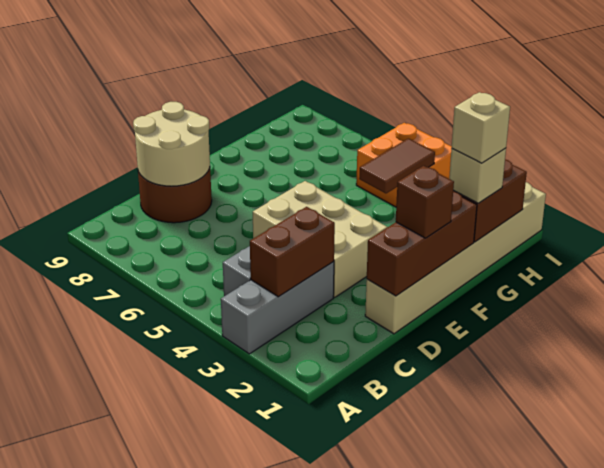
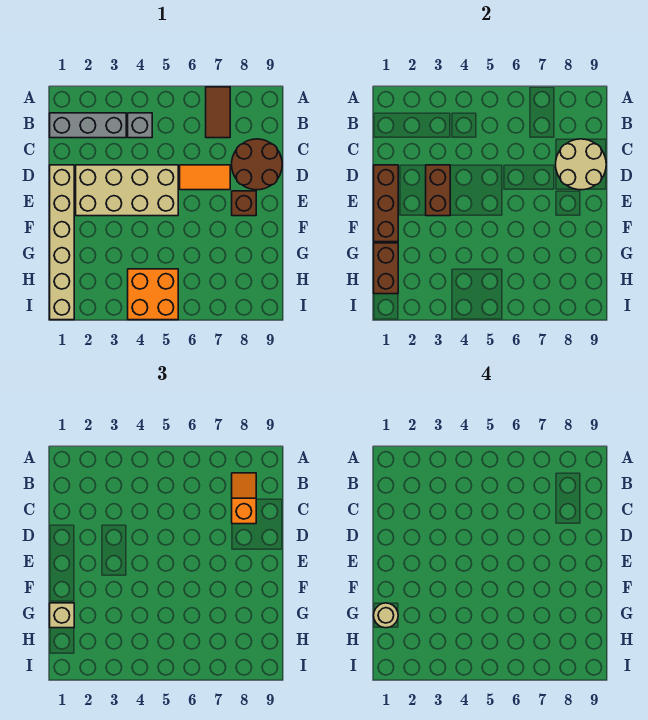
grey brick A3:C3 level 1 -> grey brick B1:B3 level 1
brown brick B3:C3 level 2 -> brown brick D3:E3 level 2
none -> orange slope B8:C8 level 3 top C
tan brick D3:E5 level 1 -> tan brick D2:E5 level 1
none -> orange tile D6:D7 level 1
brown brick E1 level 3 -> brown brick E8 level 1
tan brick G1 level 4 -> tan round brick G1 level 4
brown tile G4:H4 level 2 -> brown tile A7:B7 level 1

